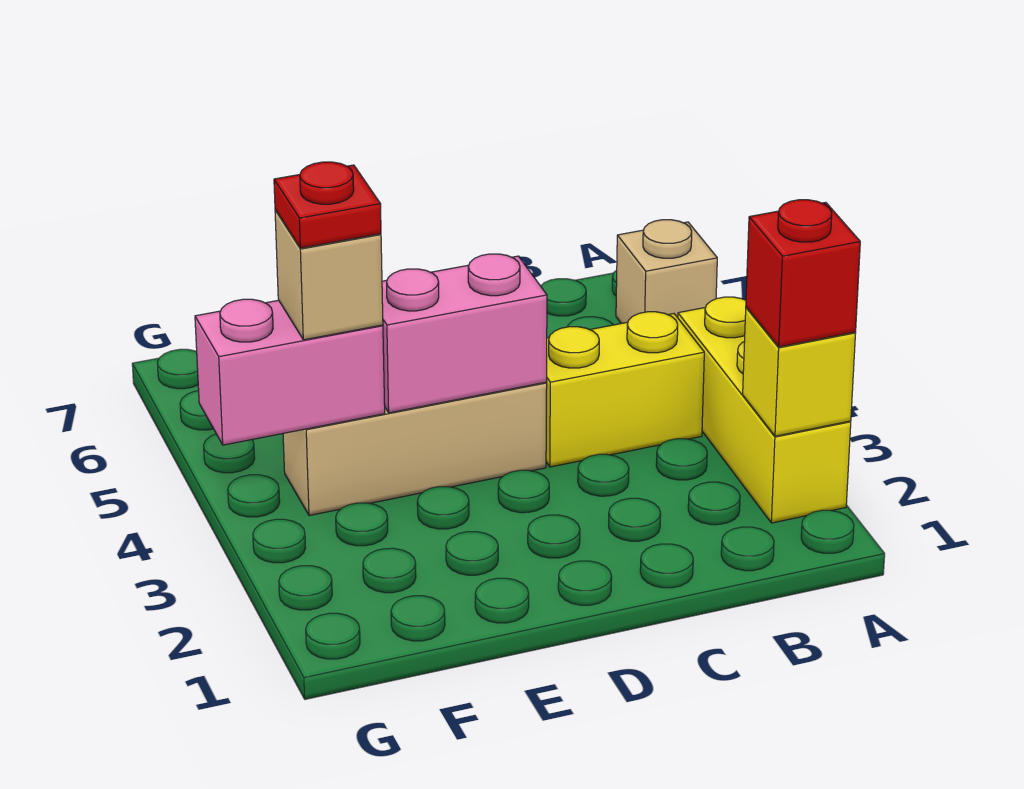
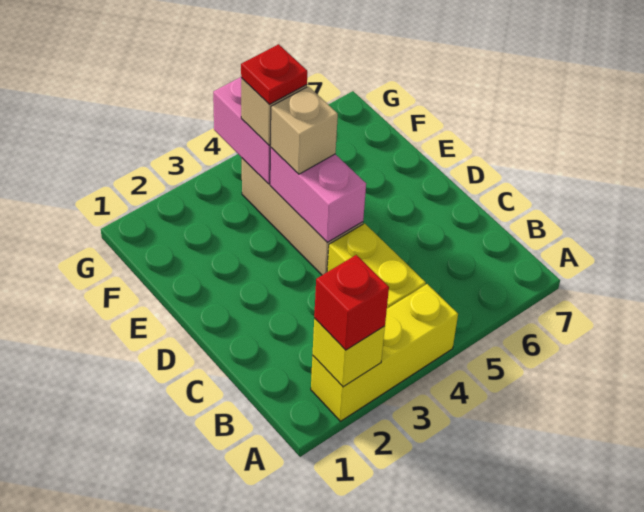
tan brick A6 level 1 -> tan brick E4 level 3

